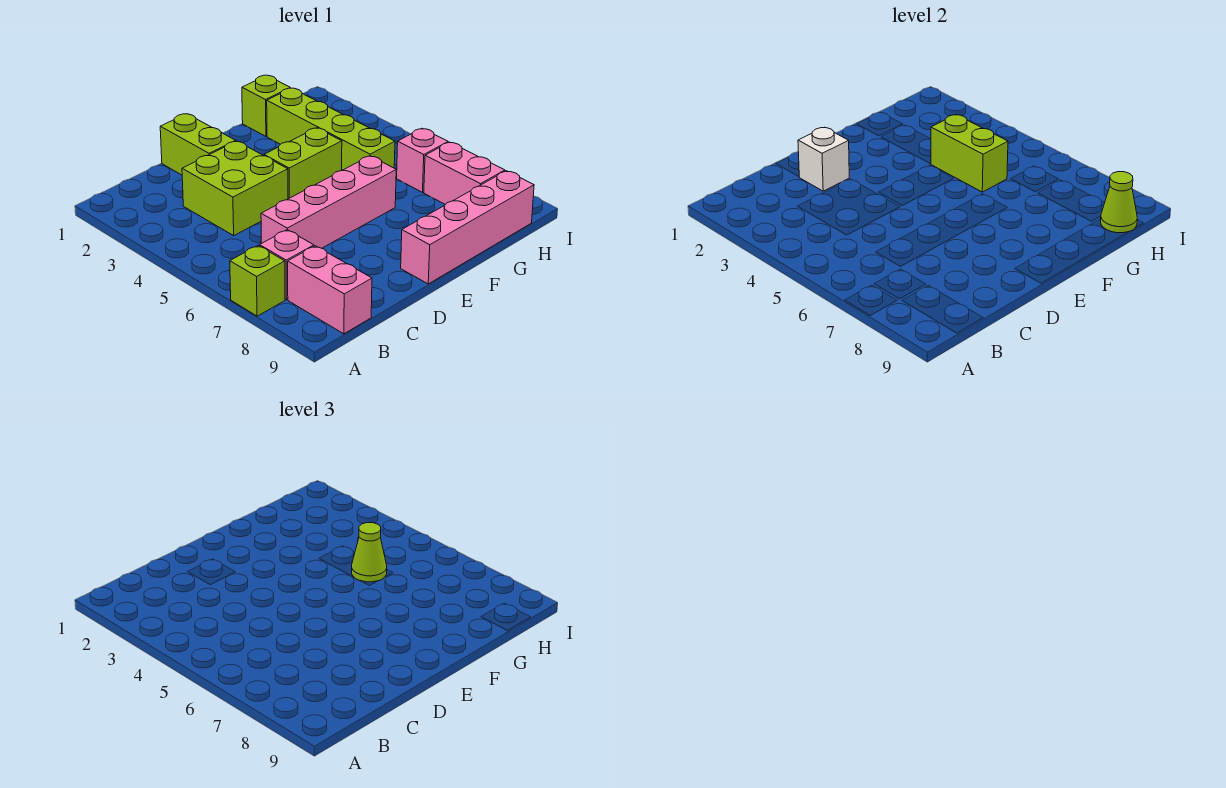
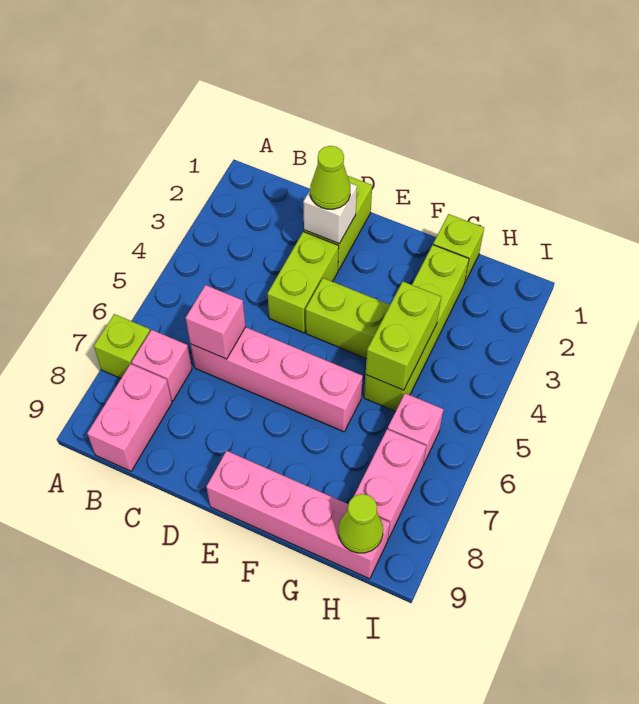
lime brick C3:D4 level 1 -> lime brick D3:D4 level 1
none -> pink brick C6 level 2
lime cone G5 level 3 -> lime cone D2 level 3

